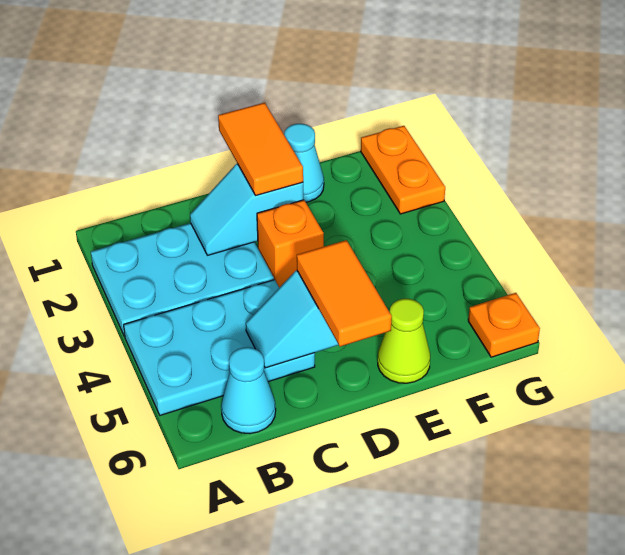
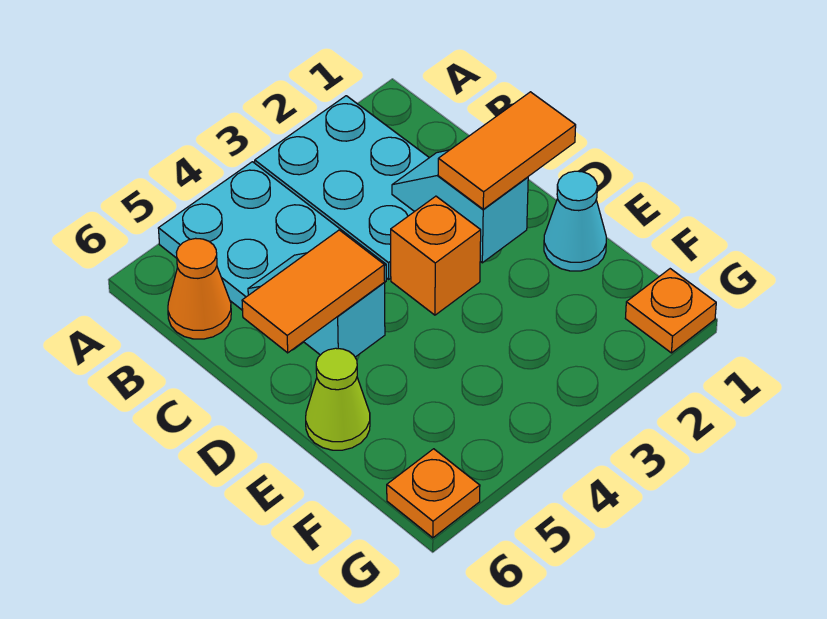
cyan cone B6 level 1 -> orange cone B6 level 1
orange plate G1:G2 level 1 -> orange plate G1 level 1

